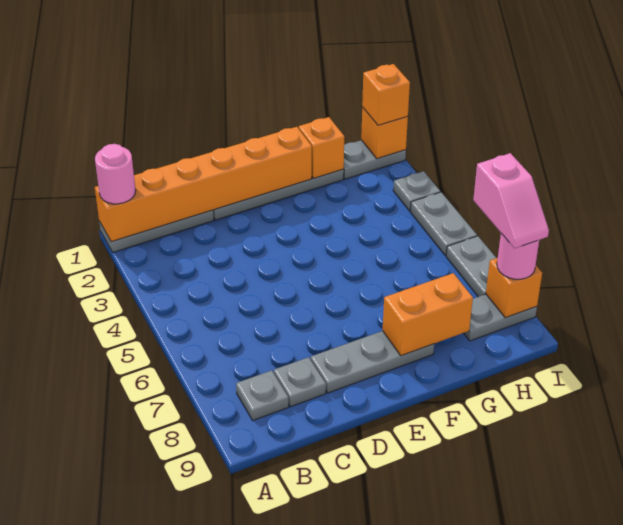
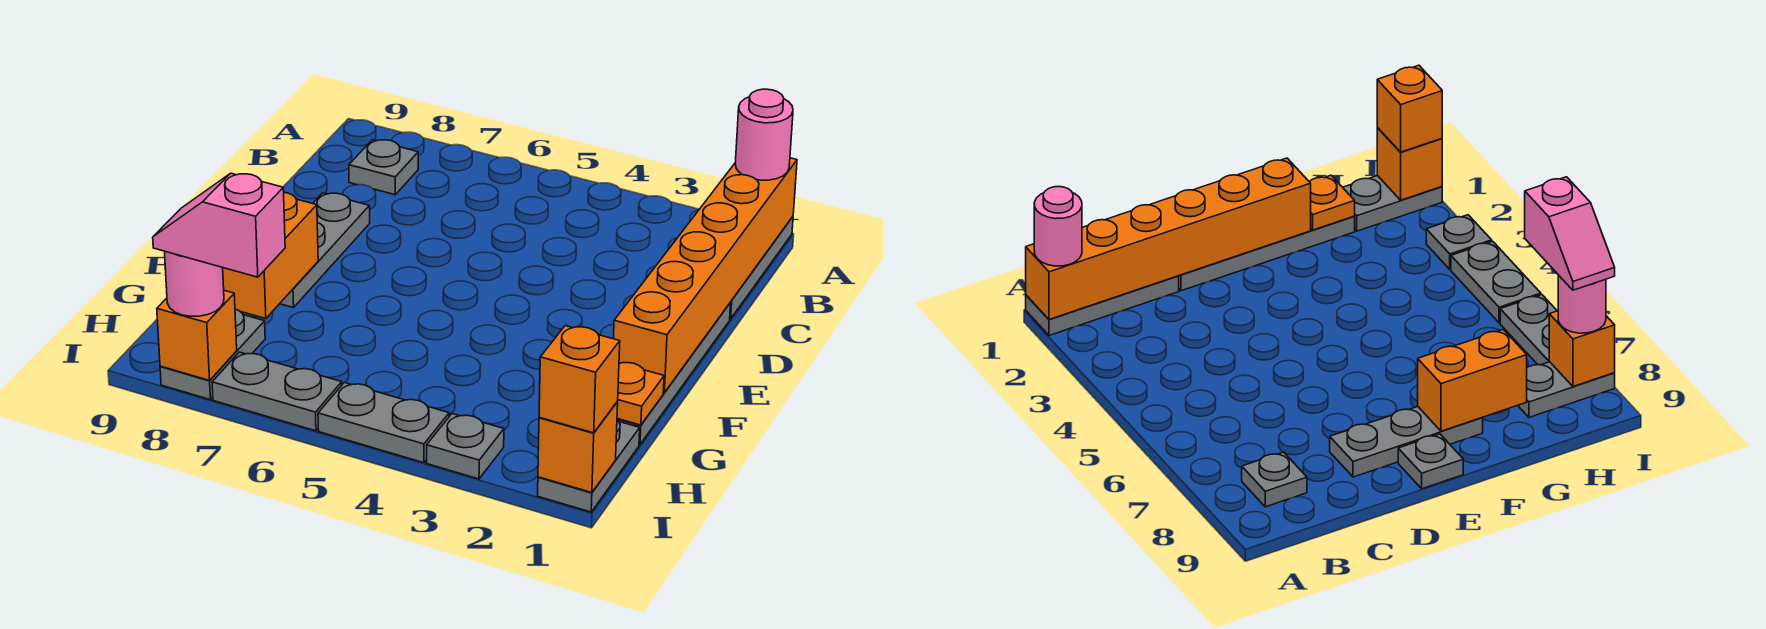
grey plate C8 level 1 -> grey plate E9 level 1
orange brick G1 level 2 -> orange plate G1 level 2

